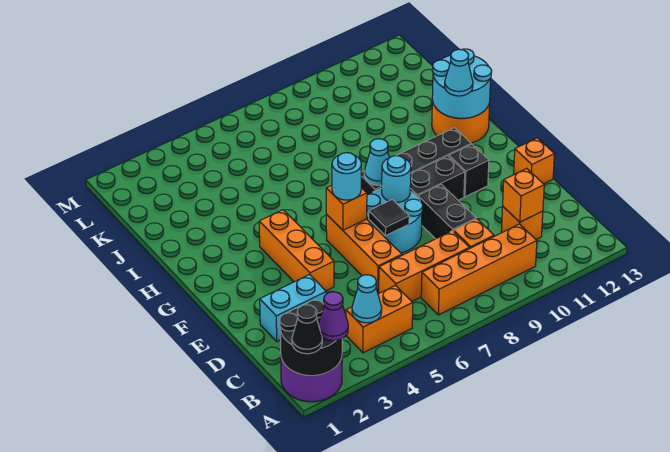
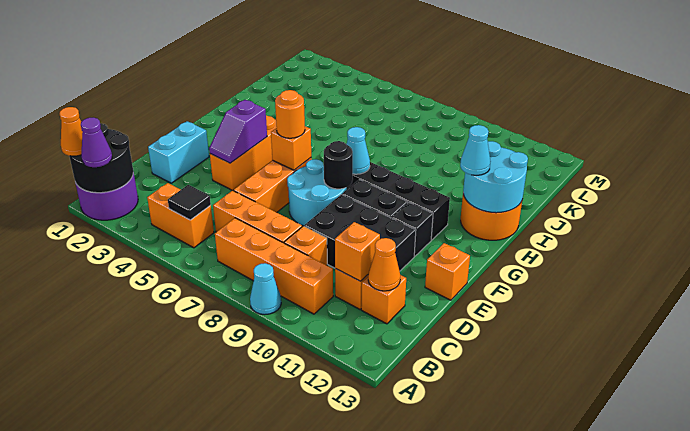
black cone A1 level 3 -> orange cone A1 level 3
cyan cone B4 level 2 -> cyan cone A9 level 1
none -> orange brick C12 level 1
none -> orange cone C12 level 2
cyan brick D2:D3 level 1 -> cyan brick D2:E2 level 1
black brick D9:E9 level 1 -> black brick D9:E11 level 1
none -> purple slope E4:F4 level 2 top F
black tile E7 level 2 -> black tile B5 level 2
cyan round brick F6 level 3 -> orange round brick F6 level 3
cyan round brick F8 level 2 -> black round brick F8 level 2

